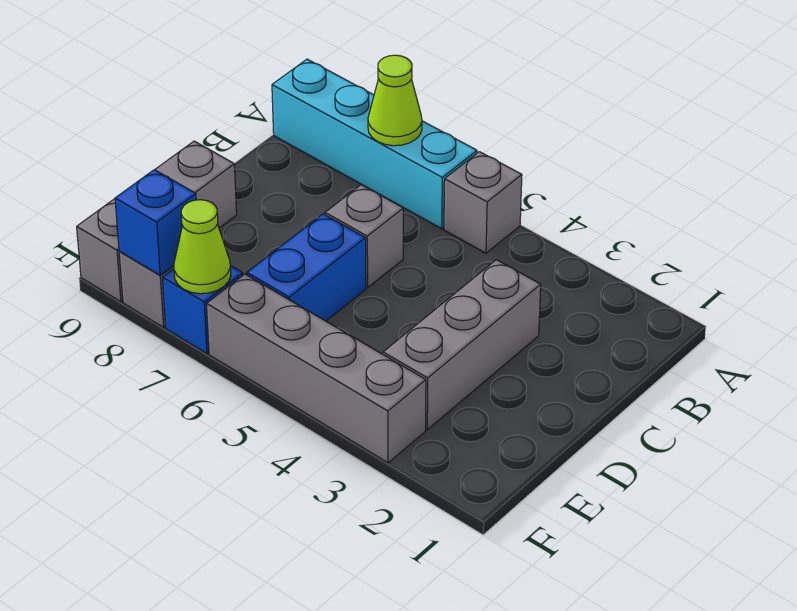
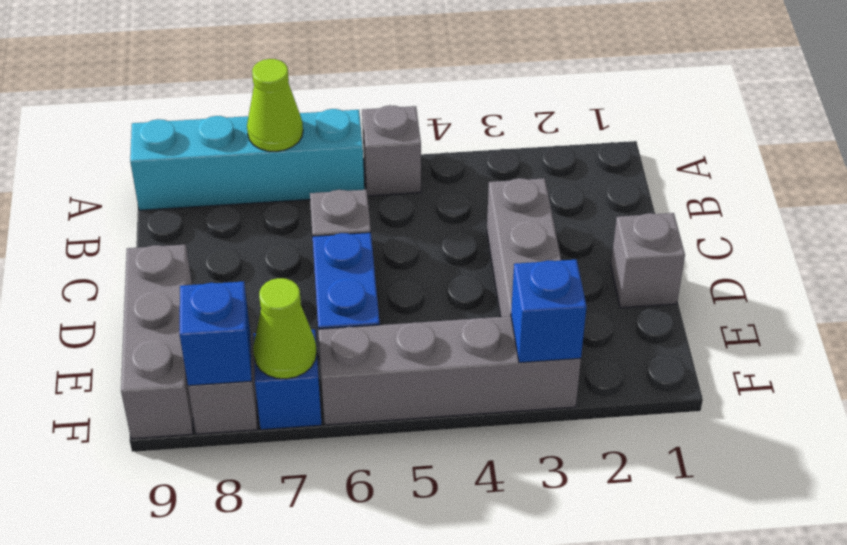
none -> grey brick D1 level 1
none -> blue brick F3 level 2

